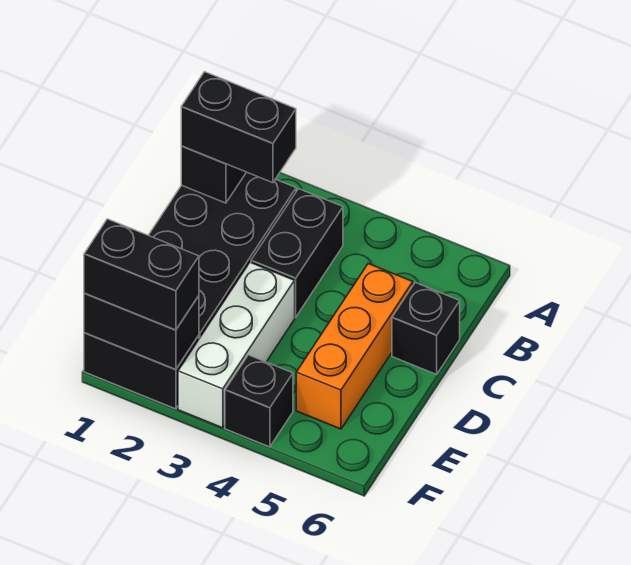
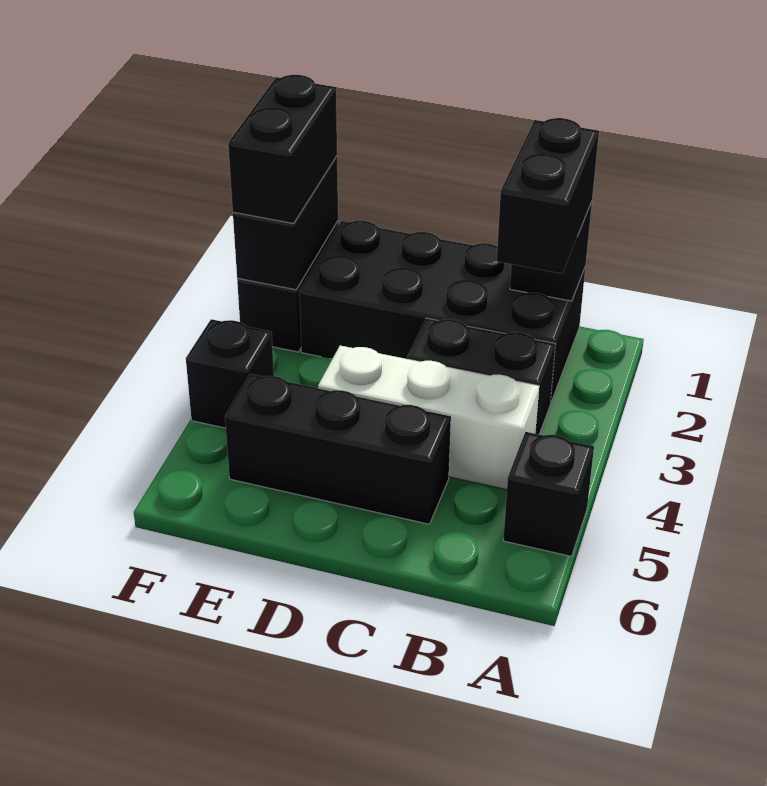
orange brick C5:E5 level 1 -> black brick C5:E5 level 1
black brick C6 level 1 -> black brick A5 level 1
white brick D3:F3 level 1 -> white brick B4:D4 level 1

